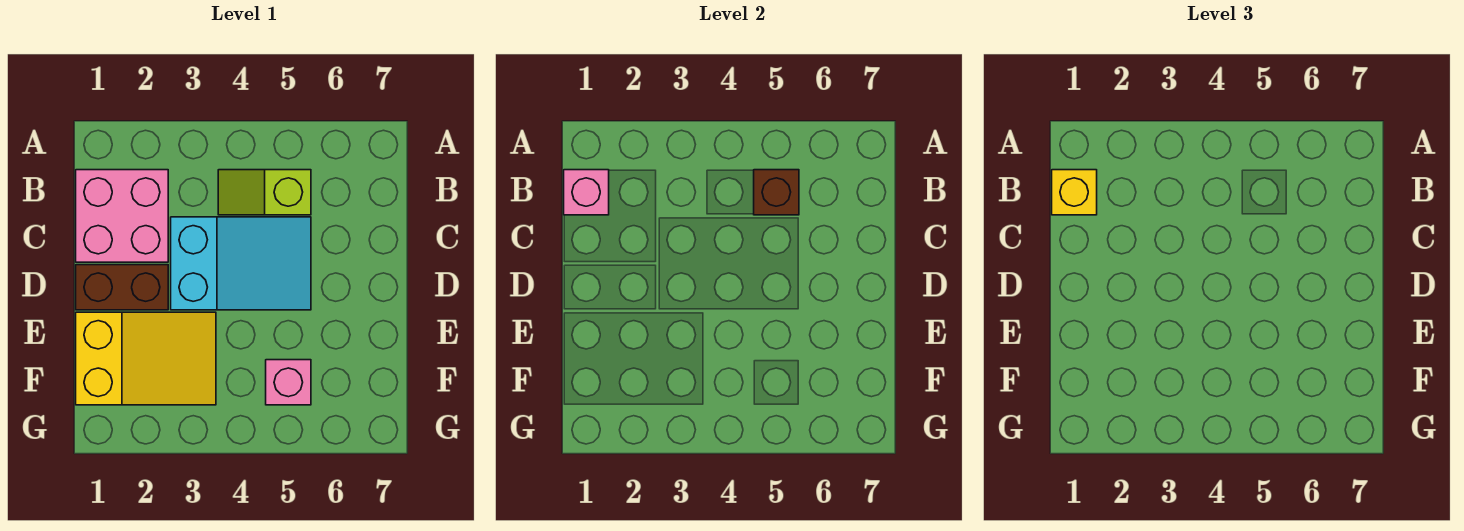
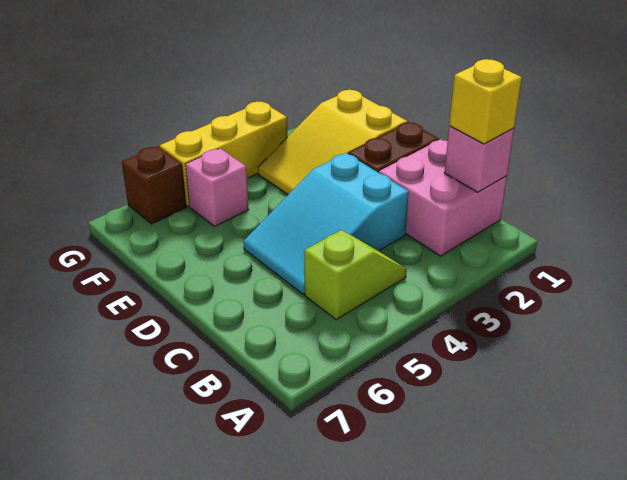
brown brick B5 level 2 -> brown brick G6 level 1
none -> yellow brick G3:G5 level 1

